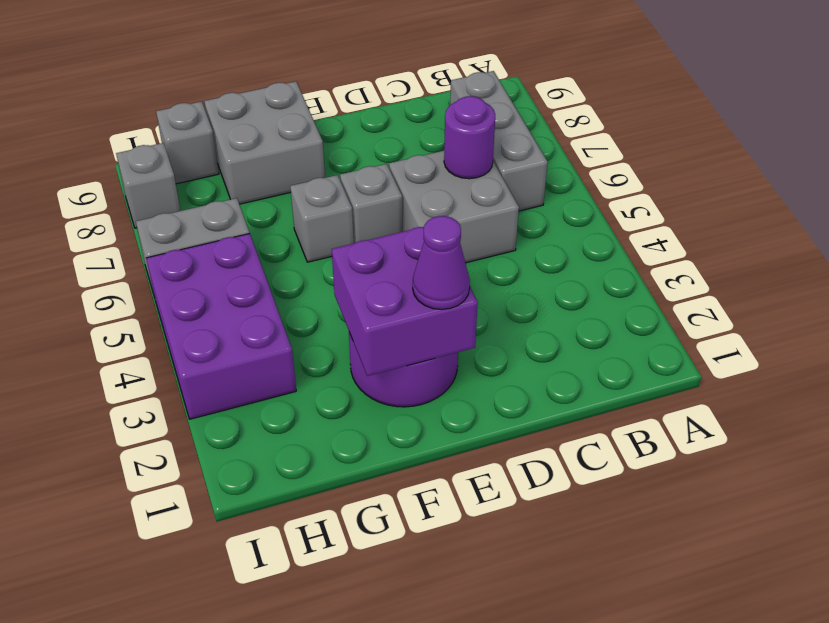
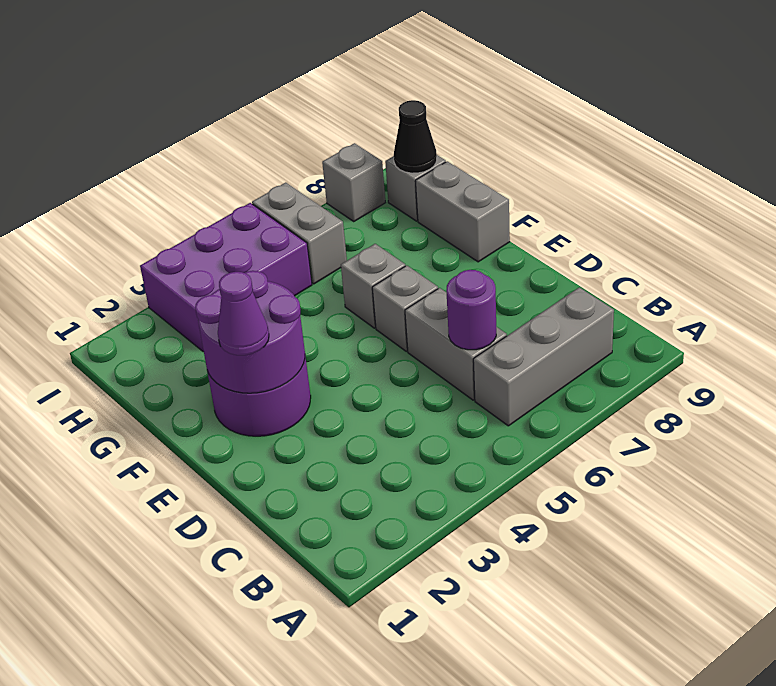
grey brick C5:D6 level 1 -> grey brick C6:D6 level 1
purple brick E2:F3 level 2 -> purple round brick E2:F3 level 2
grey brick F8:G9 level 1 -> grey brick F9:G9 level 1
none -> black cone H9 level 2

